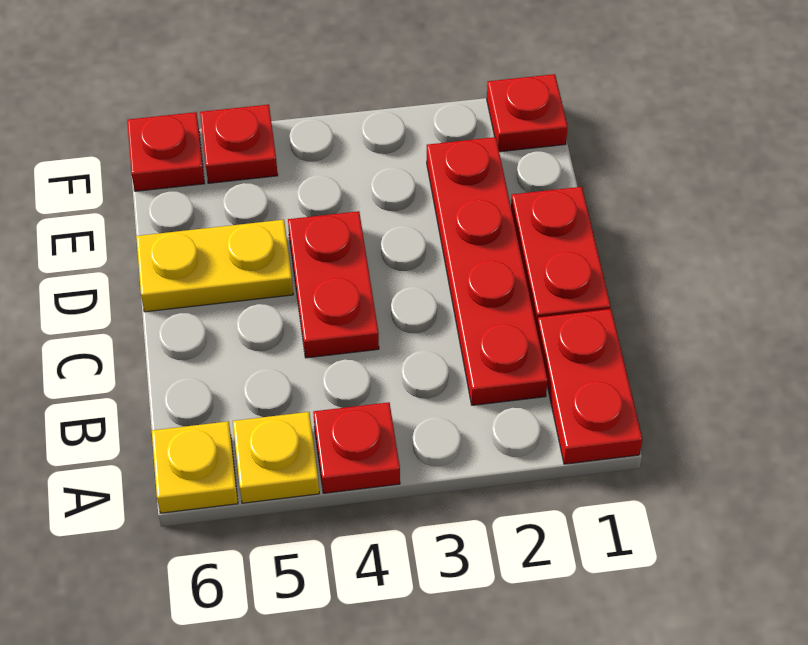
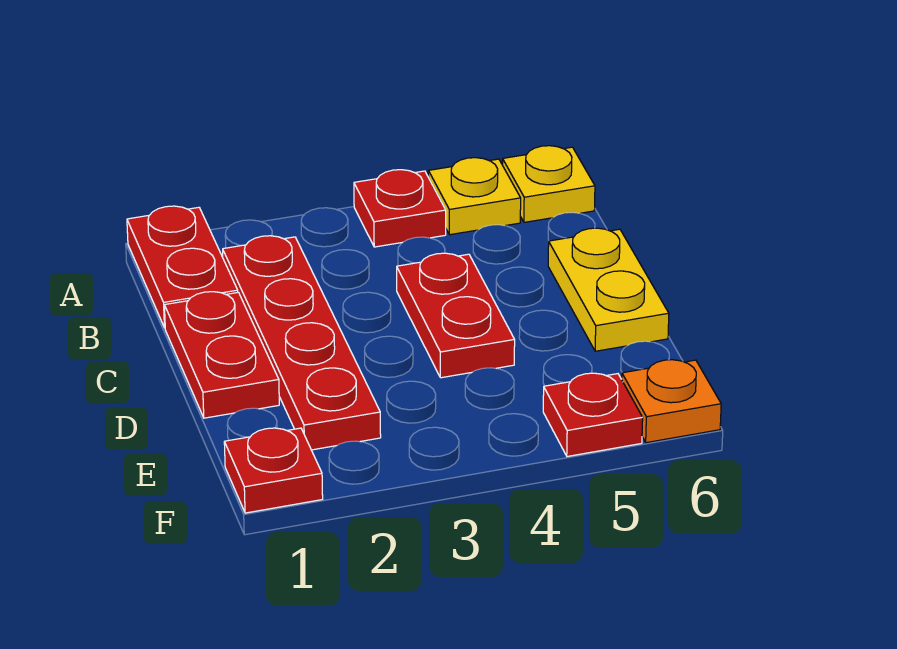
yellow plate D5:D6 level 1 -> yellow plate C6:D6 level 1
red plate F6 level 1 -> orange plate F6 level 1

